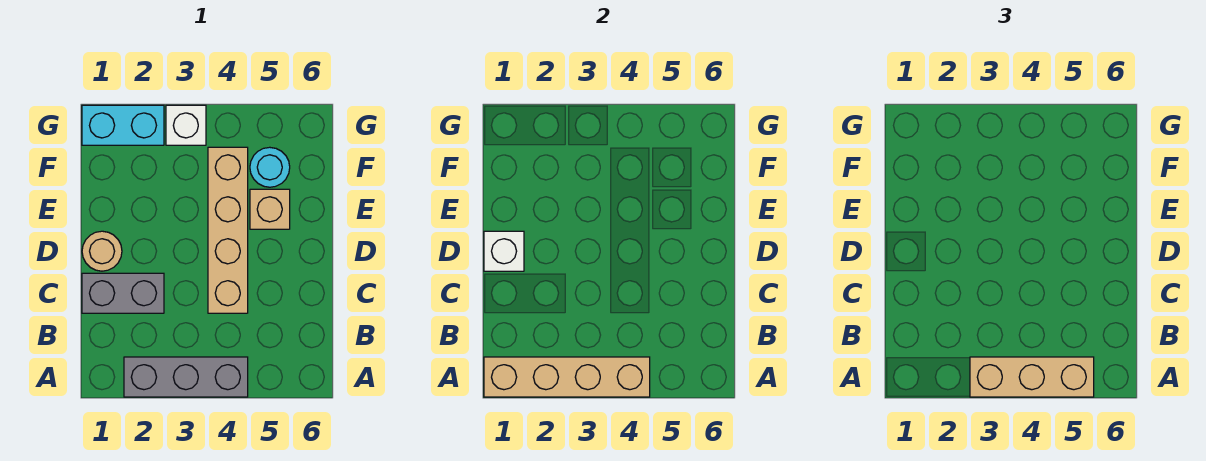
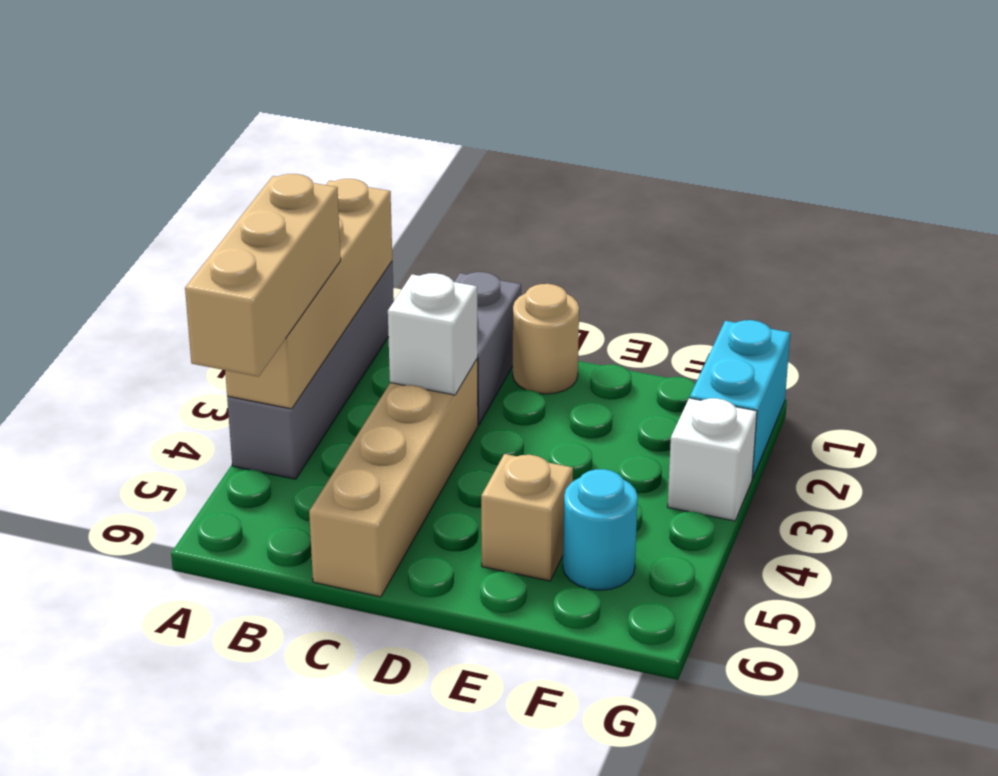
grey brick A2:A4 level 1 -> grey brick A1:A4 level 1
tan brick C4:F4 level 1 -> tan brick C3:C6 level 1
white brick D1 level 2 -> white brick C3 level 2

